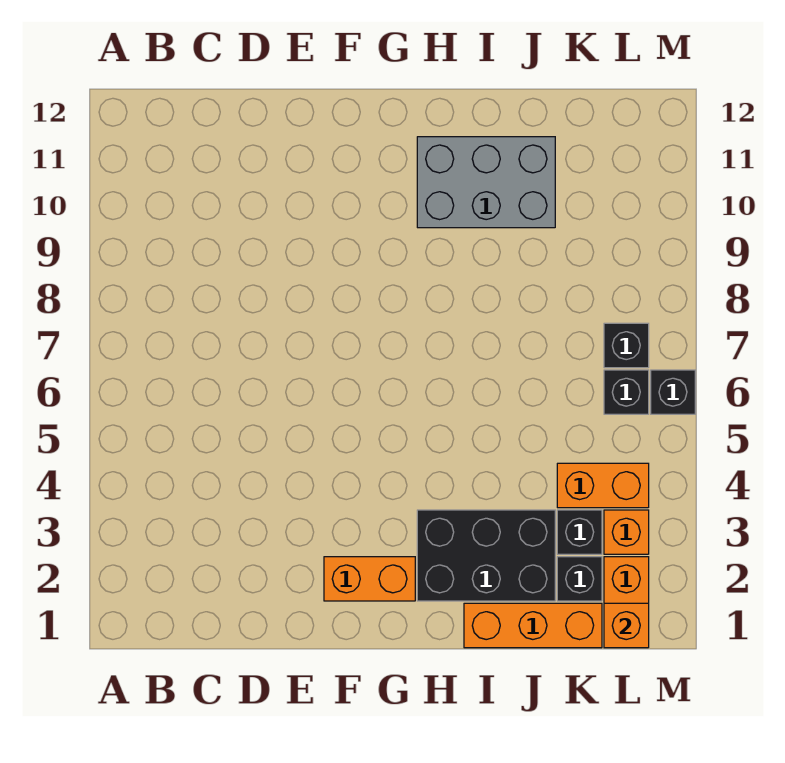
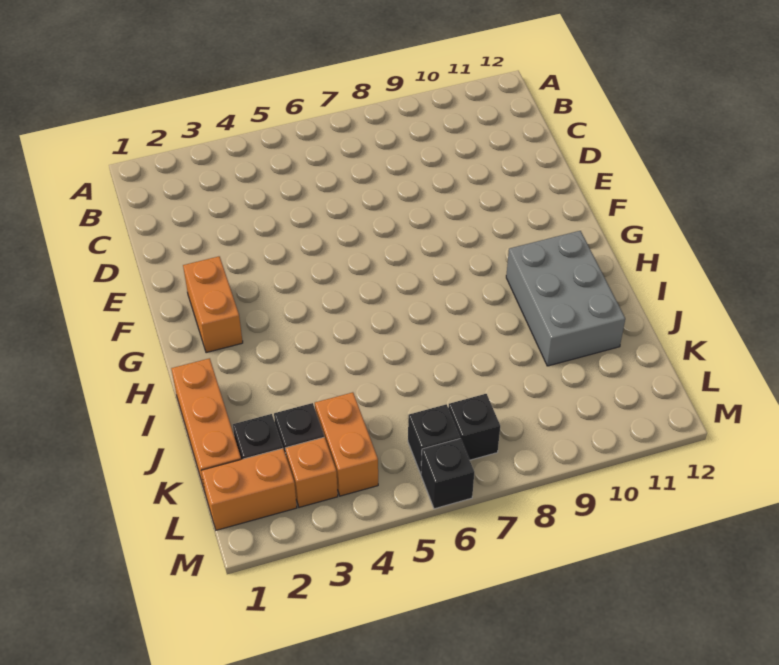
black brick H2:J3 level 1 -> none
orange brick L1 level 2 -> none

